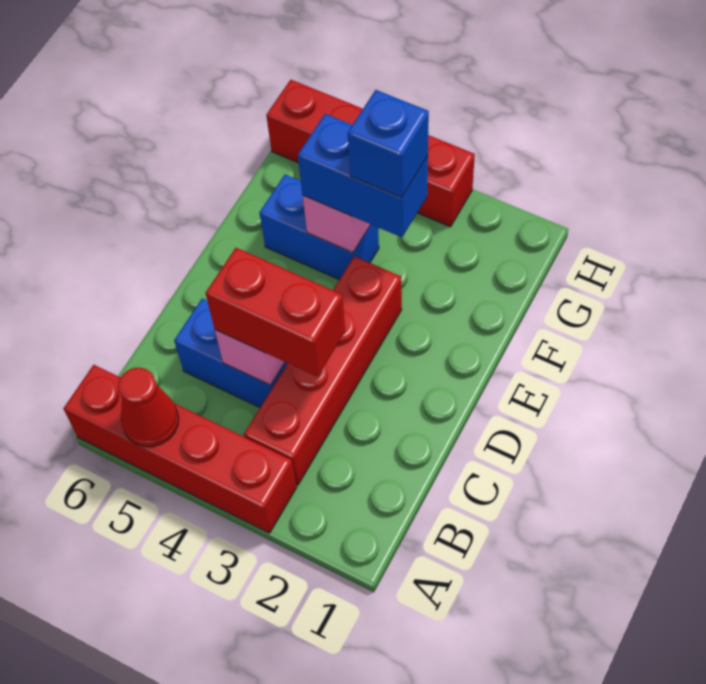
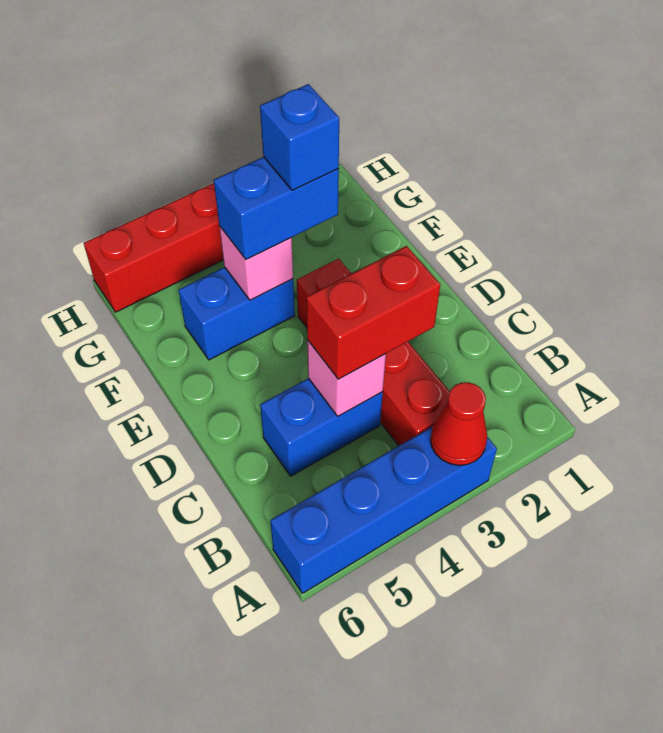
red brick A3:A6 level 1 -> blue brick A3:A6 level 1
red cone A5 level 2 -> red cone A3 level 2

